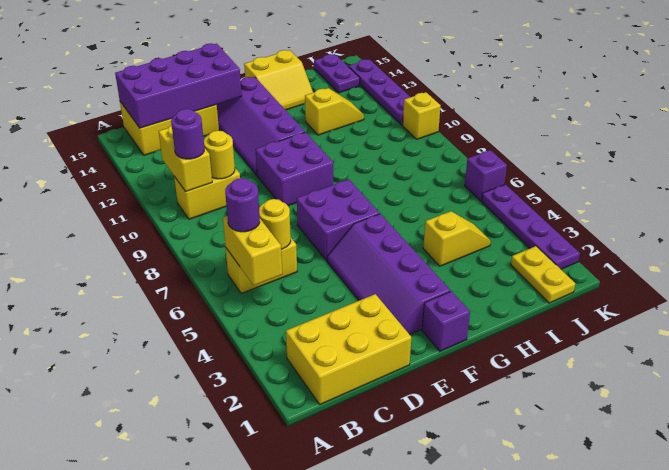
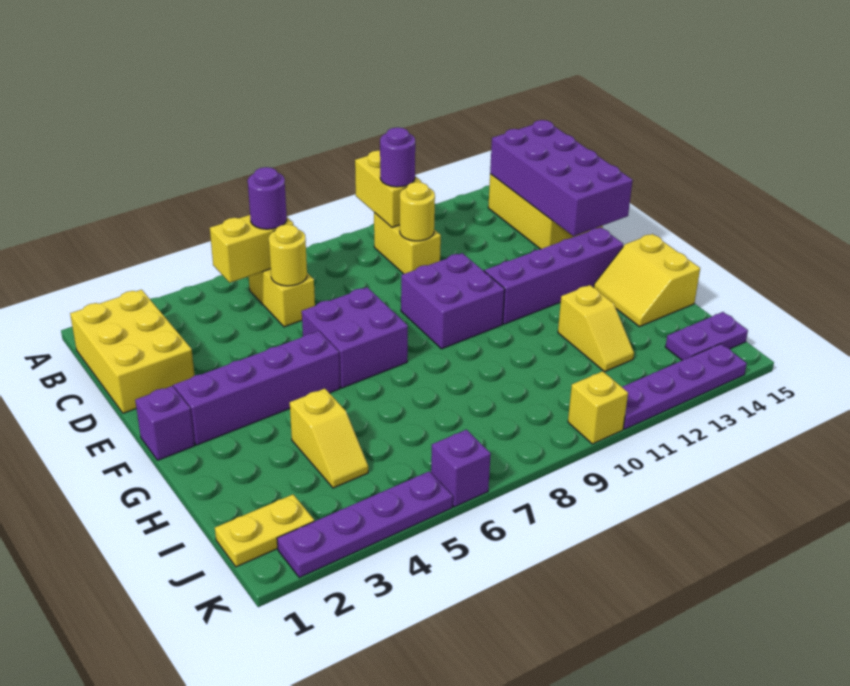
yellow brick B10:B11 level 2 -> yellow brick A10:B10 level 2

